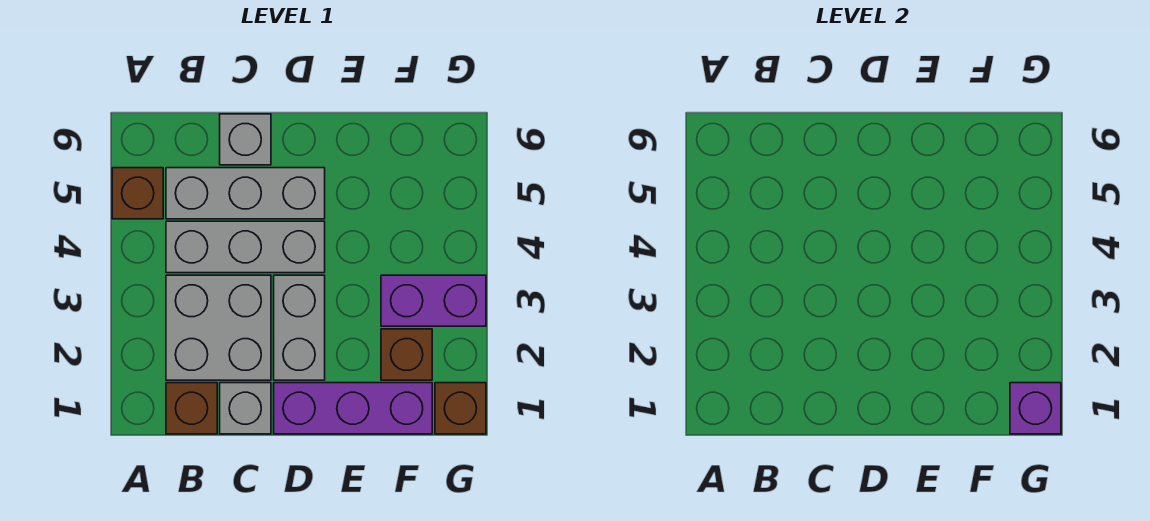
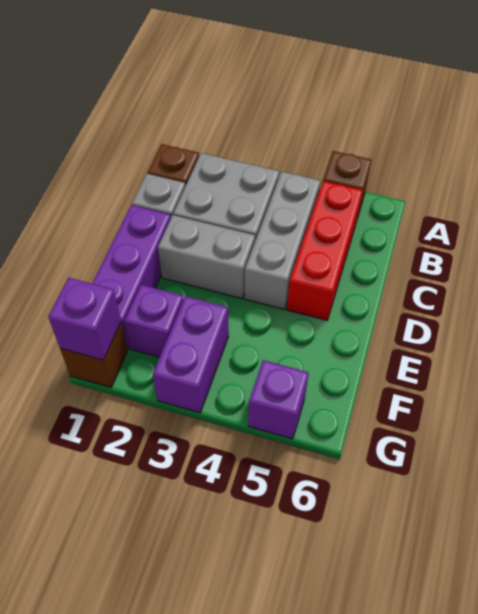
grey brick B5:D5 level 1 -> red brick B5:D5 level 1
grey brick C6 level 1 -> none
brown brick F2 level 1 -> purple brick F2 level 1
none -> purple brick G5 level 1

